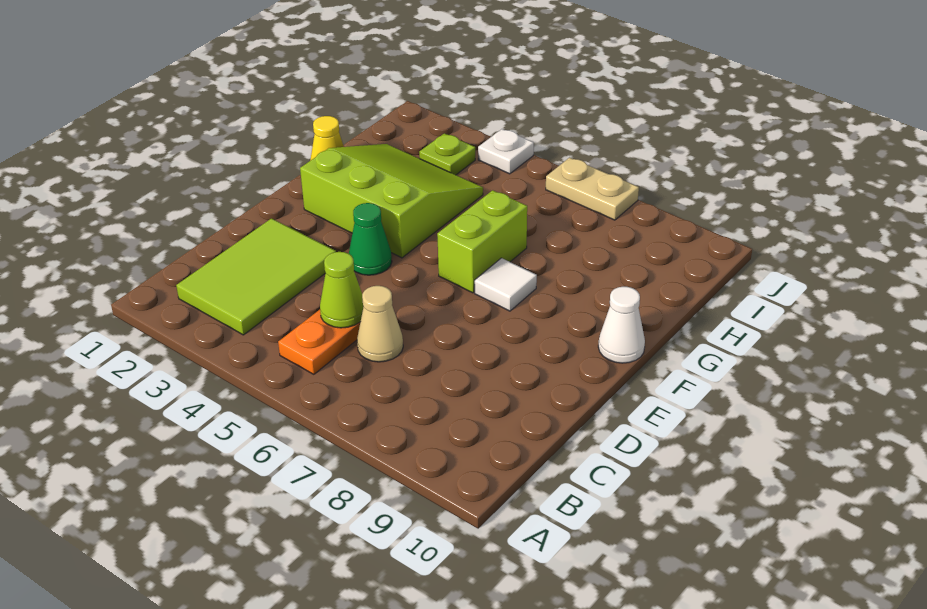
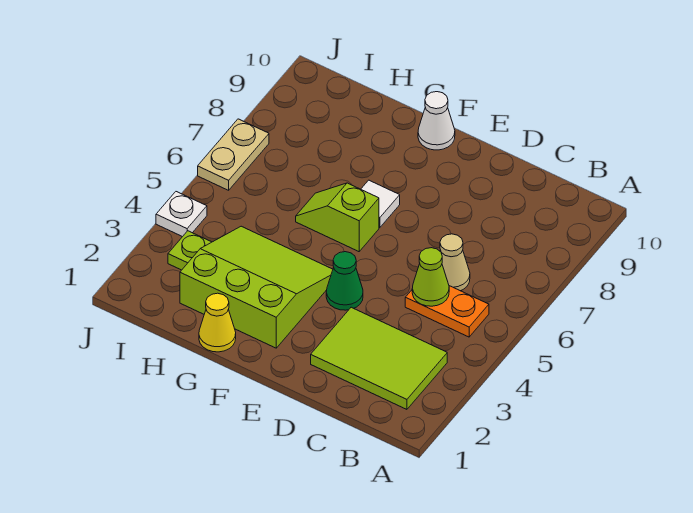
lime slope F2:H4 level 1 top F -> lime slope F2:H4 level 1 top 2
lime brick F6:G6 level 1 -> lime slope F6:G6 level 1 top F

